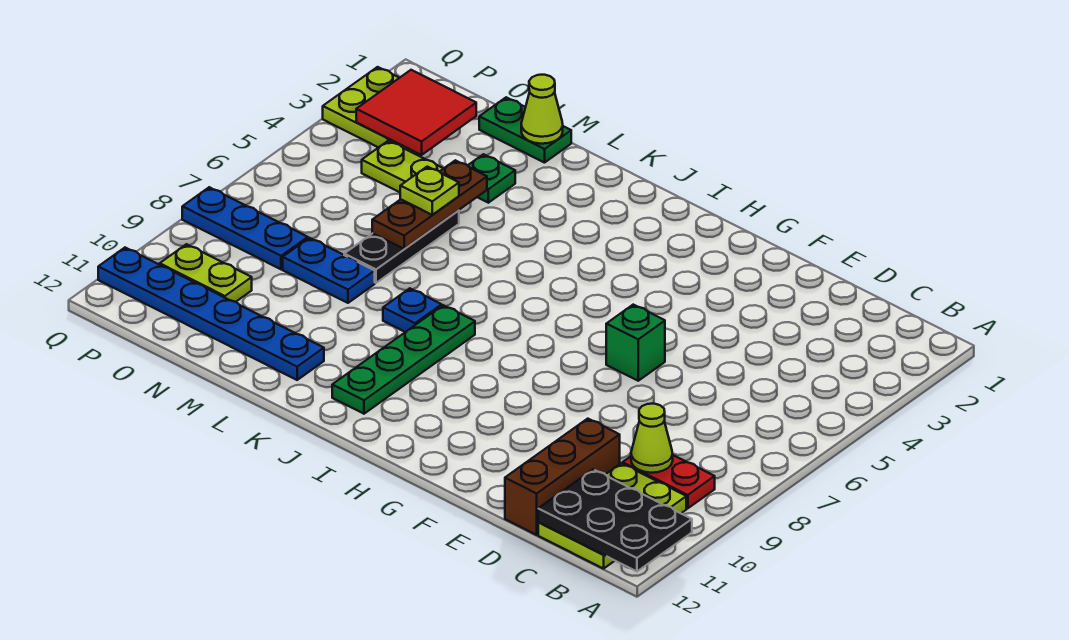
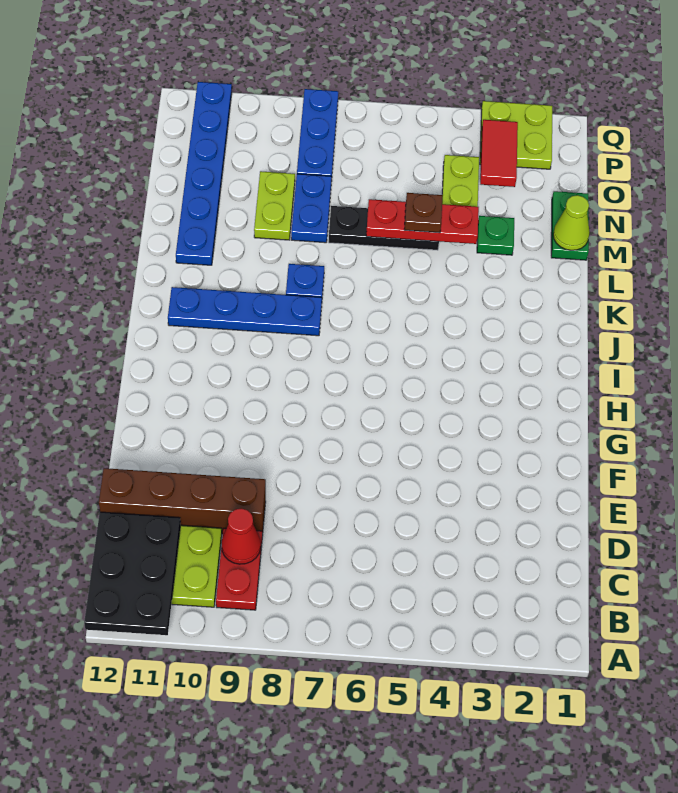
lime cone C9 level 2 -> red cone C9 level 2
brown brick D10:D12 level 1 -> brown brick D9:D12 level 1
green brick F6 level 1 -> none
green plate J8:J11 level 1 -> blue plate J8:J11 level 1
brown plate M4:M6 level 2 -> red plate M4:M6 level 2
lime plate M5 level 3 -> brown plate M5 level 3
red tile O2:P3 level 2 -> red tile O3:P3 level 2
lime plate O10:P10 level 1 -> lime plate M9:N9 level 1

